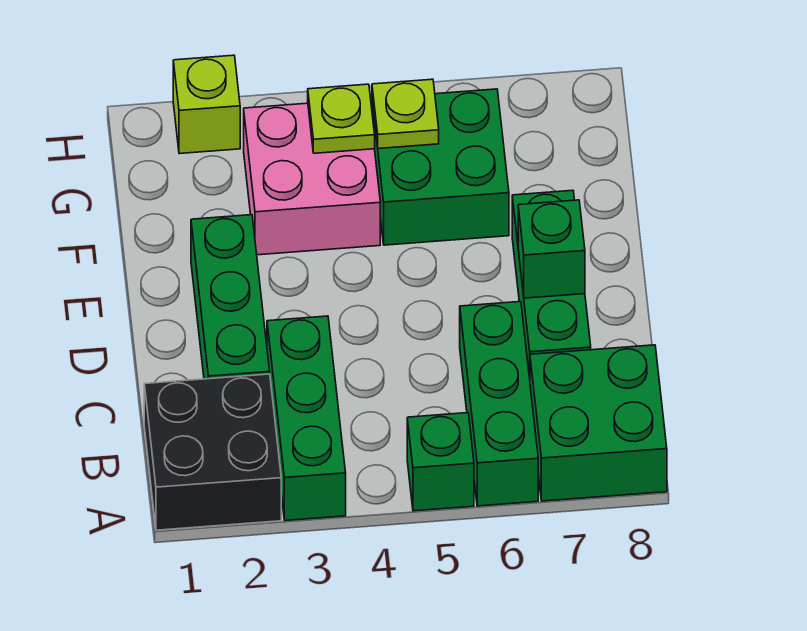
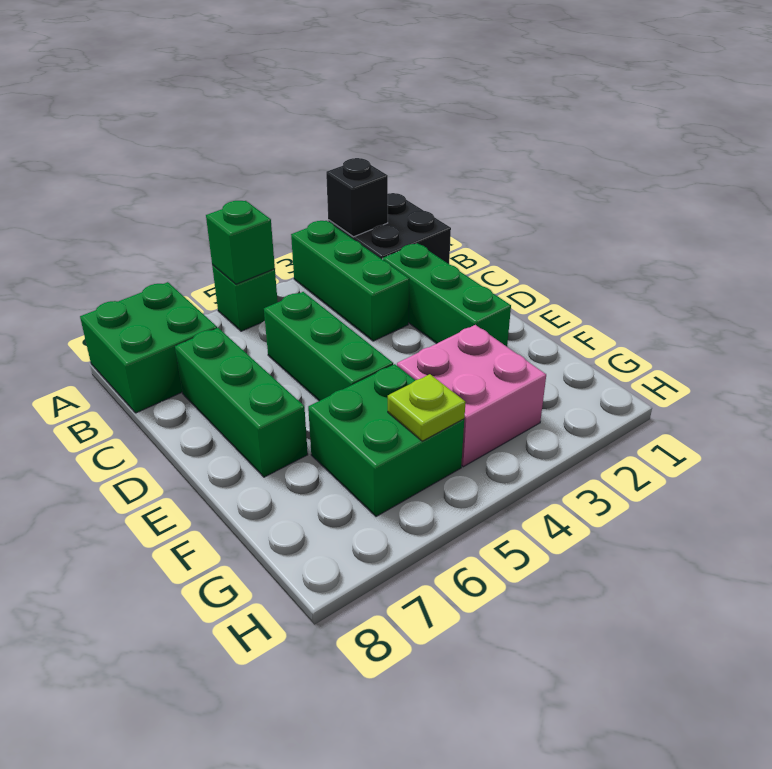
none -> black brick A2 level 2
green brick A6:C6 level 1 -> green brick C5:E5 level 1
green brick D7 level 2 -> green brick A5 level 2
lime plate G4 level 2 -> none
lime brick H2 level 1 -> none

